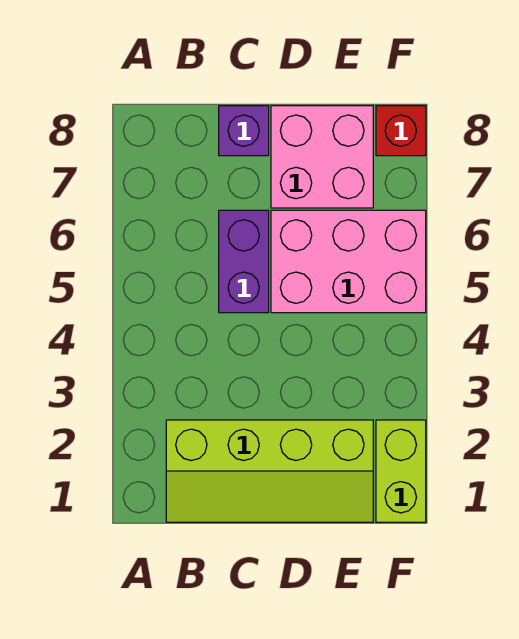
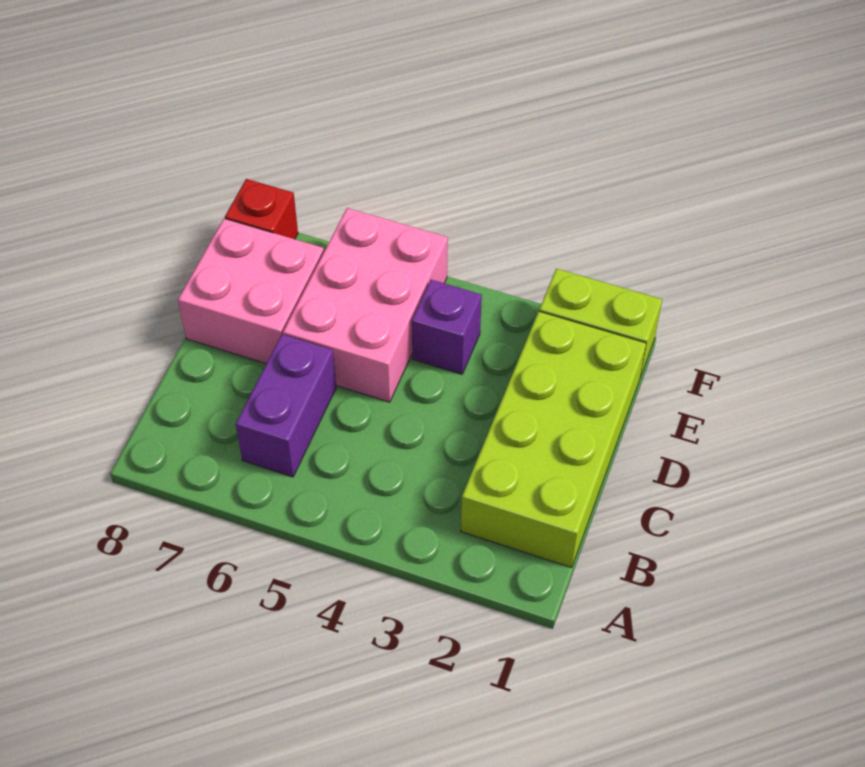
lime slope B1:E2 level 1 top 2 -> lime brick B1:E2 level 1
purple brick C5:C6 level 1 -> purple brick B6:C6 level 1
purple brick C8 level 1 -> purple brick E4 level 1

